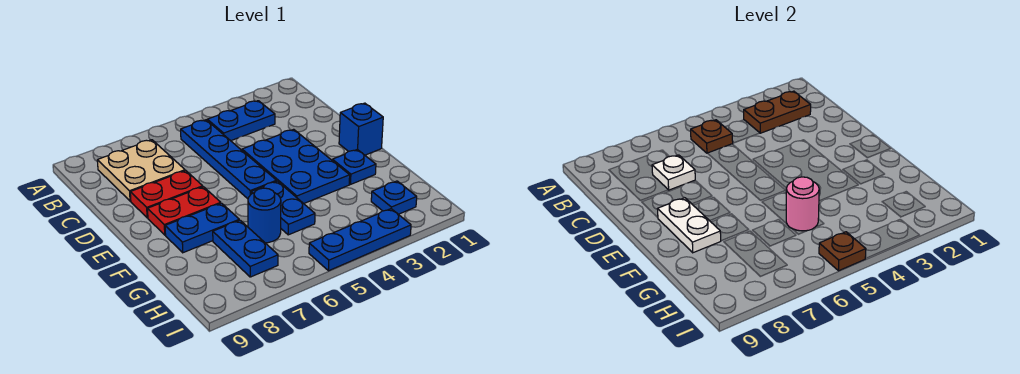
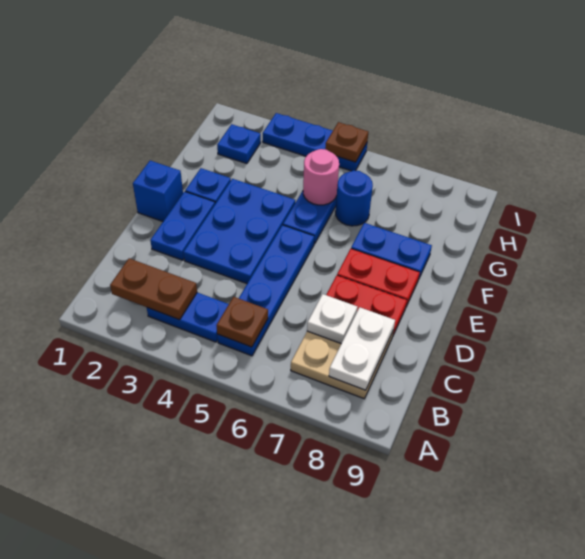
white plate E8:F8 level 2 -> white plate B8:C8 level 2
blue plate G7:H7 level 1 -> blue plate D2:E2 level 1

